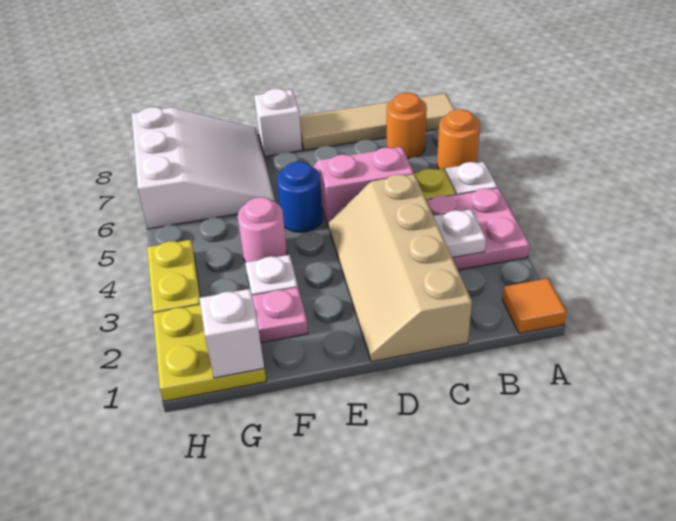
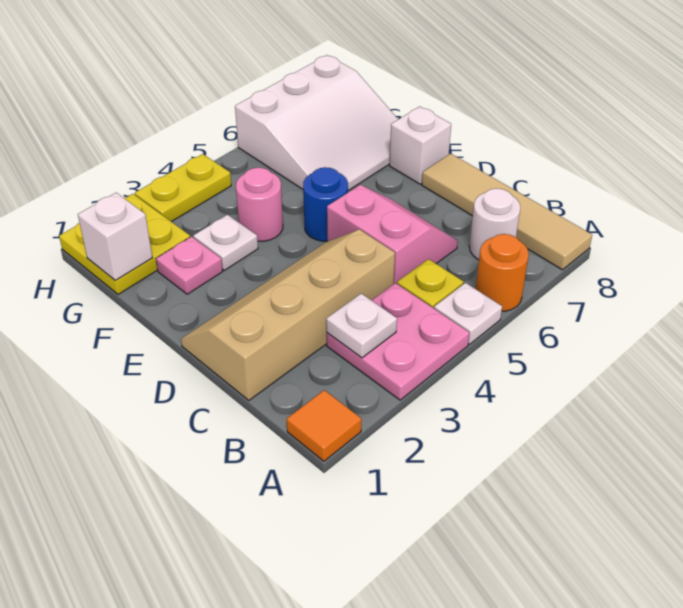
orange round brick B7 level 1 -> white round brick B7 level 1

